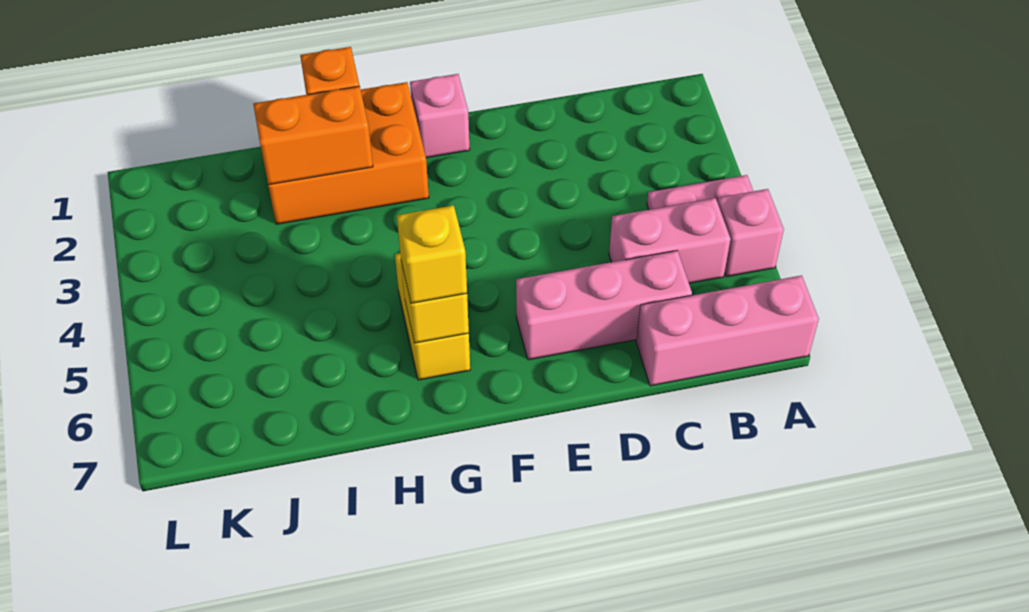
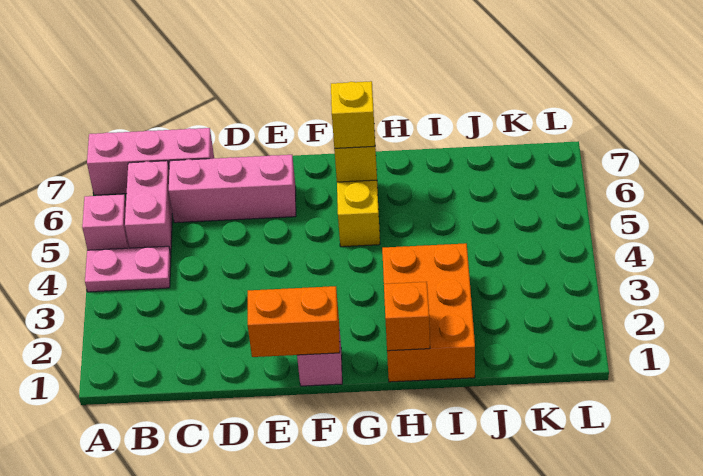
pink brick B5:C5 level 1 -> pink brick B5:B6 level 1
orange brick G1:I2 level 1 -> orange brick H1:I3 level 1
orange brick H2:I2 level 2 -> orange brick E1:F1 level 2

